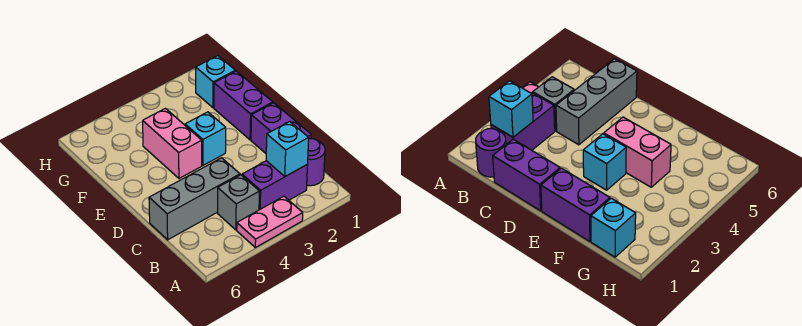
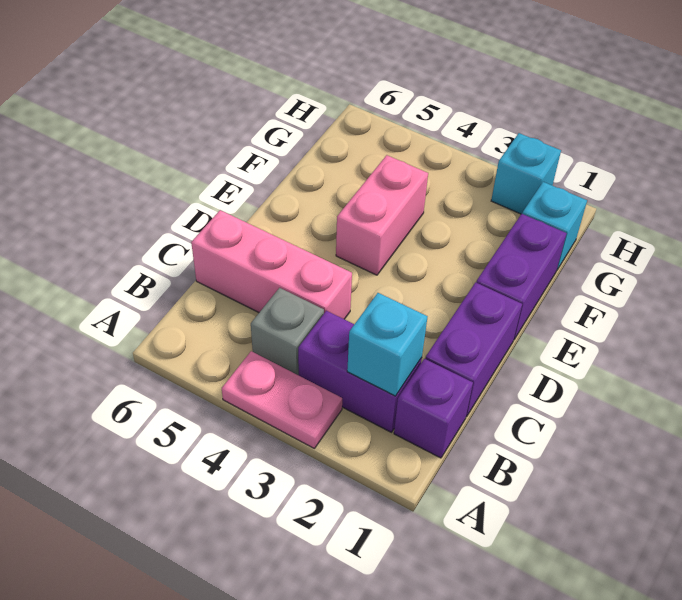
purple round brick B1 level 1 -> purple brick B1 level 1
grey brick C4:C6 level 1 -> pink brick C4:C6 level 1
cyan brick E3 level 1 -> cyan brick H2 level 1

